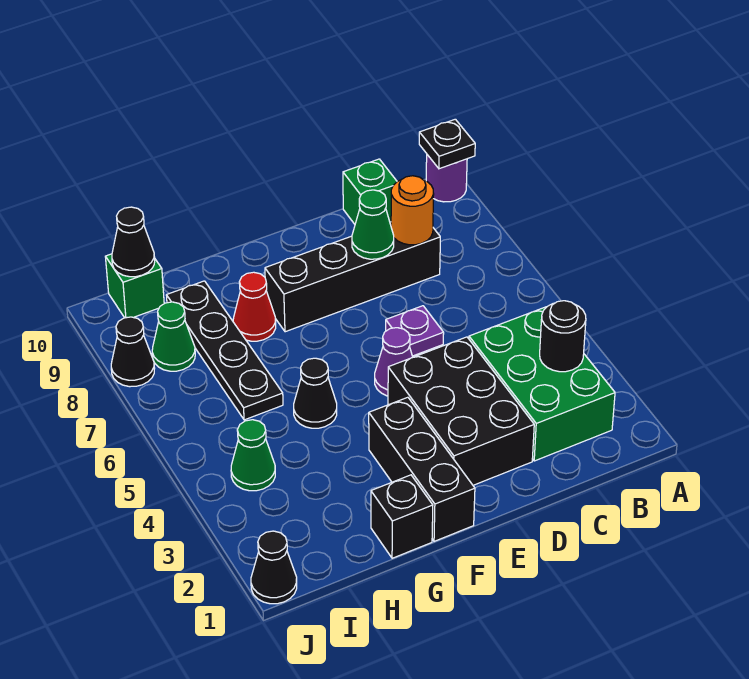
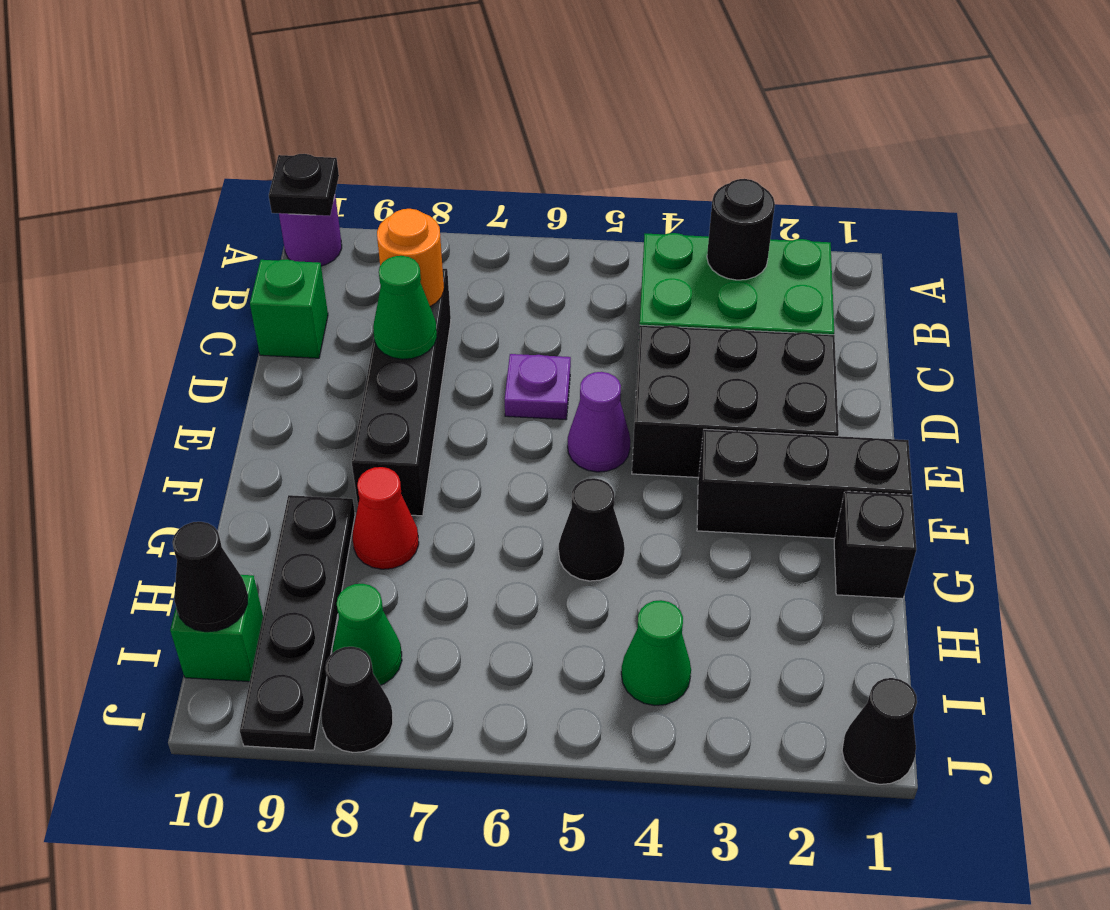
black plate H6:H9 level 1 -> black plate G9:J9 level 1

